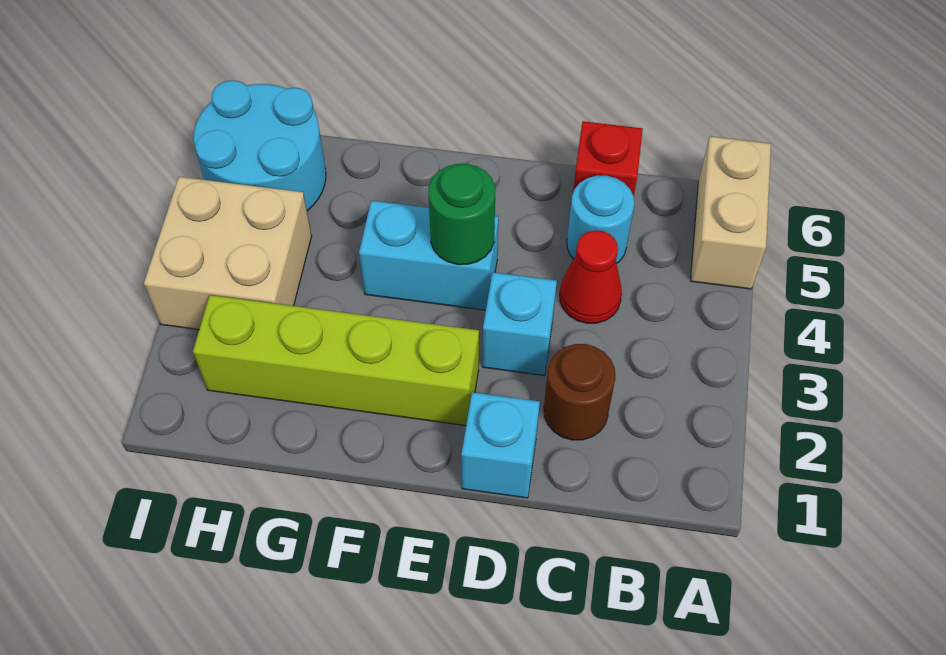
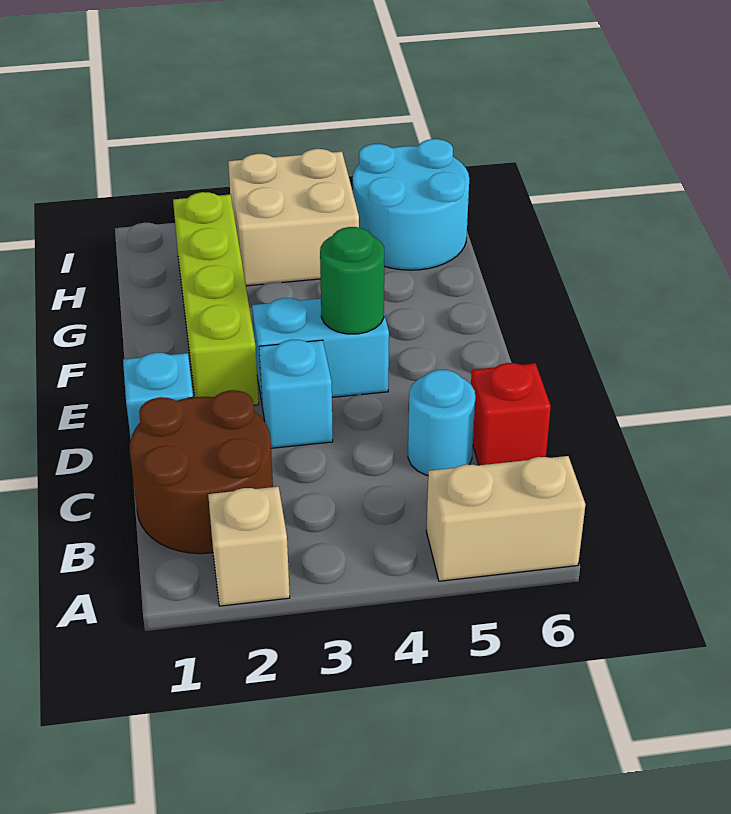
none -> tan brick A2 level 1
brown round brick C2 level 1 -> brown round brick B1:C2 level 1
red cone C4 level 1 -> none
cyan brick E4:F4 level 1 -> cyan brick E3:E4 level 1

